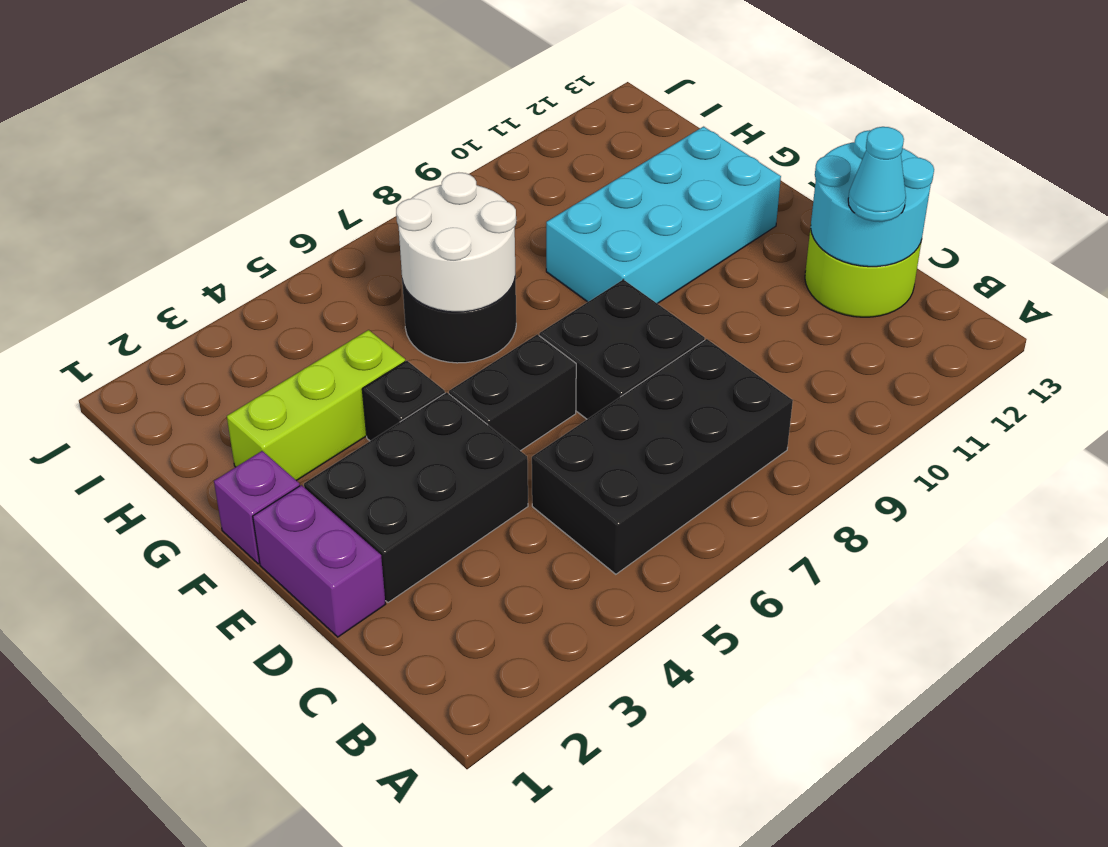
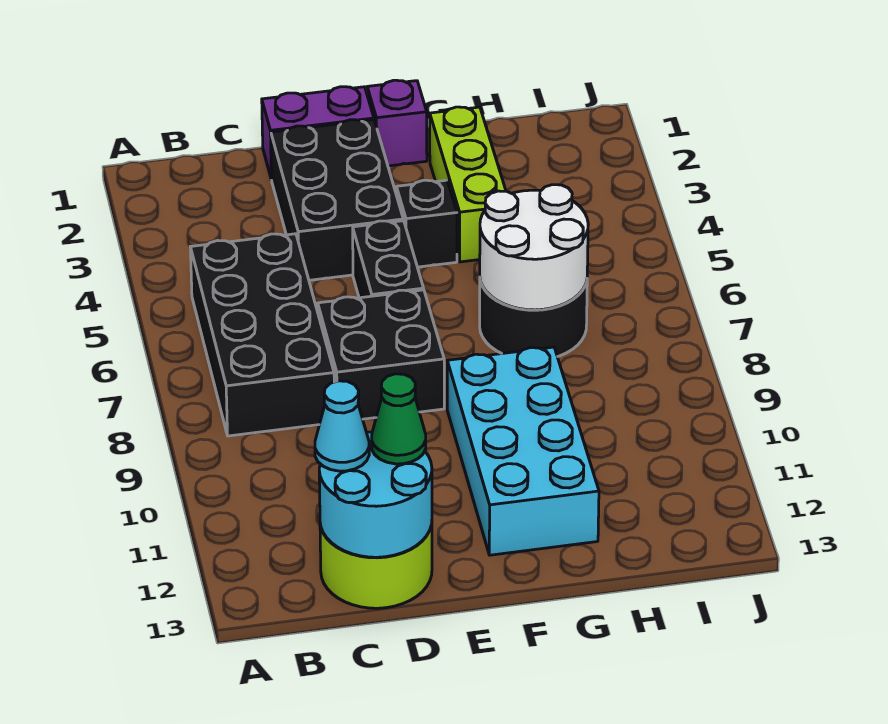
none -> green cone D12 level 3

